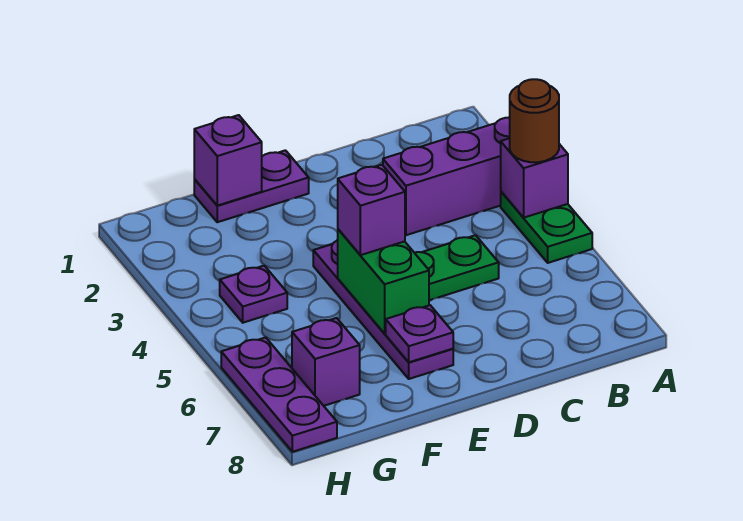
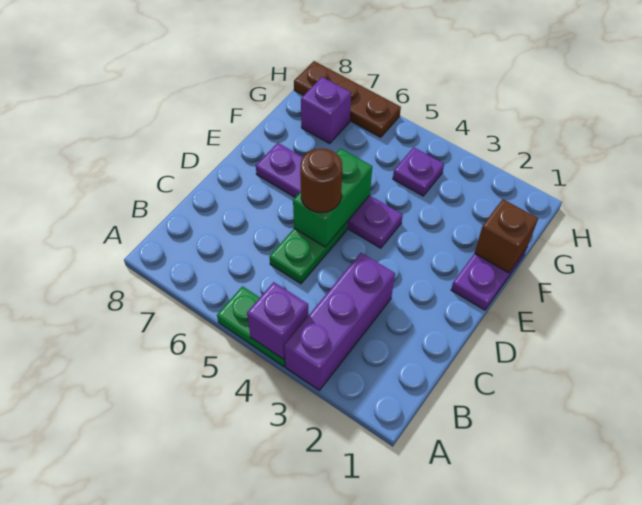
brown round brick A4 level 3 -> brown round brick D5 level 3
green brick E5:E6 level 2 -> green brick D5:E5 level 2
purple brick E5 level 3 -> none
purple plate E7 level 2 -> none
purple brick F1 level 2 -> brown brick F1 level 2
purple plate H6:H8 level 1 -> brown plate H6:H8 level 1

